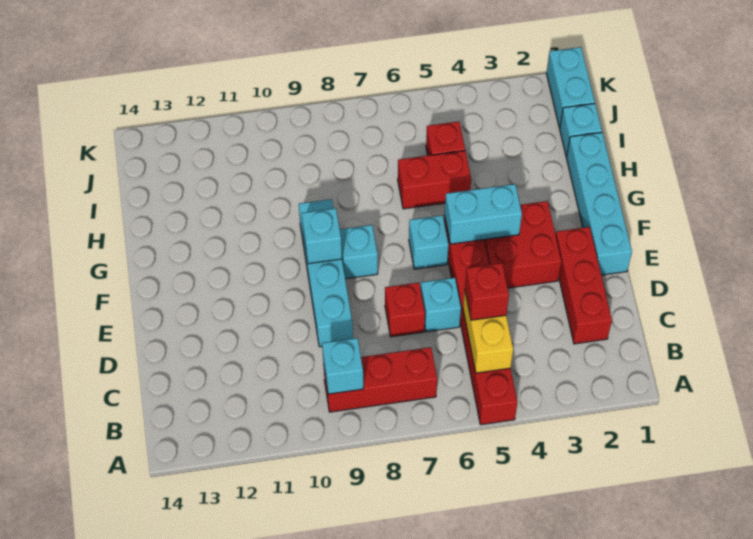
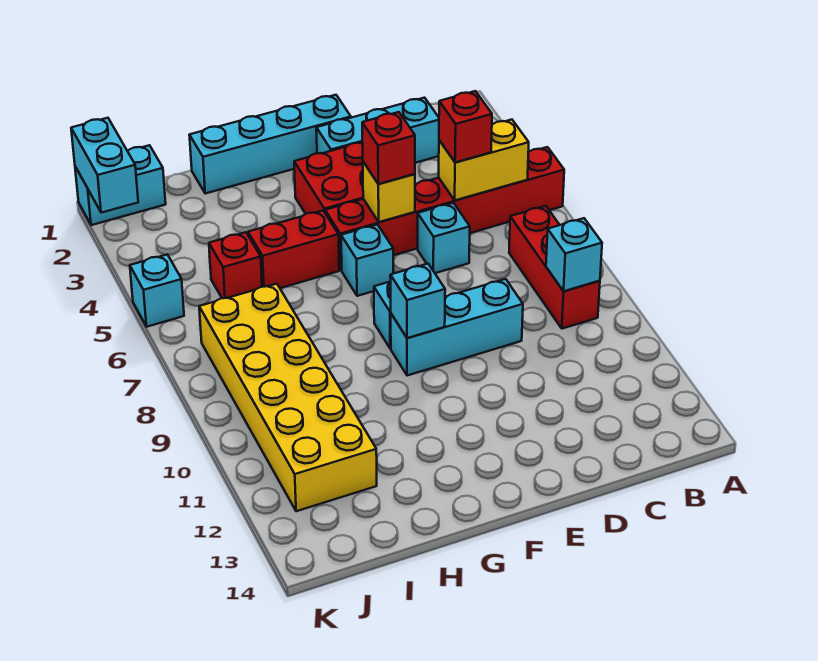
red brick C2:E2 level 1 -> cyan brick C2:E2 level 1
red brick D7 level 1 -> red brick E5 level 3
cyan brick D9:G9 level 1 -> cyan brick D9:F9 level 1
none -> yellow brick E5 level 2
cyan brick F4:F5 level 2 -> cyan brick K1:K2 level 2
red brick H5:H6 level 1 -> red brick G5:H5 level 1
cyan brick I1 level 1 -> cyan brick K5 level 1
none -> yellow brick I7:J12 level 1

